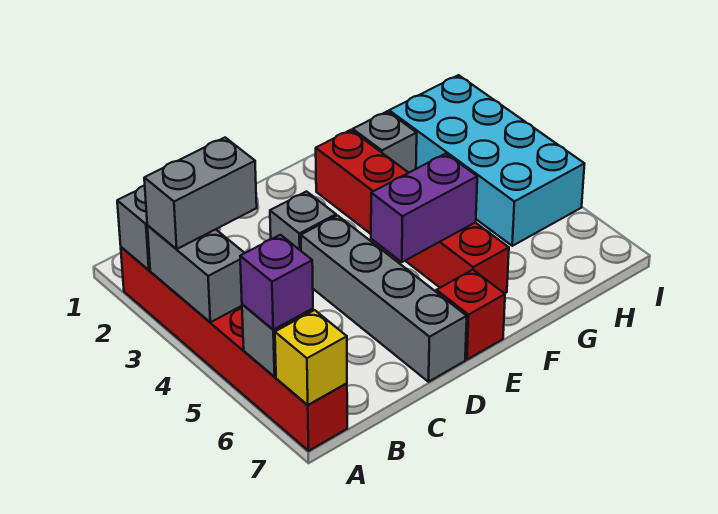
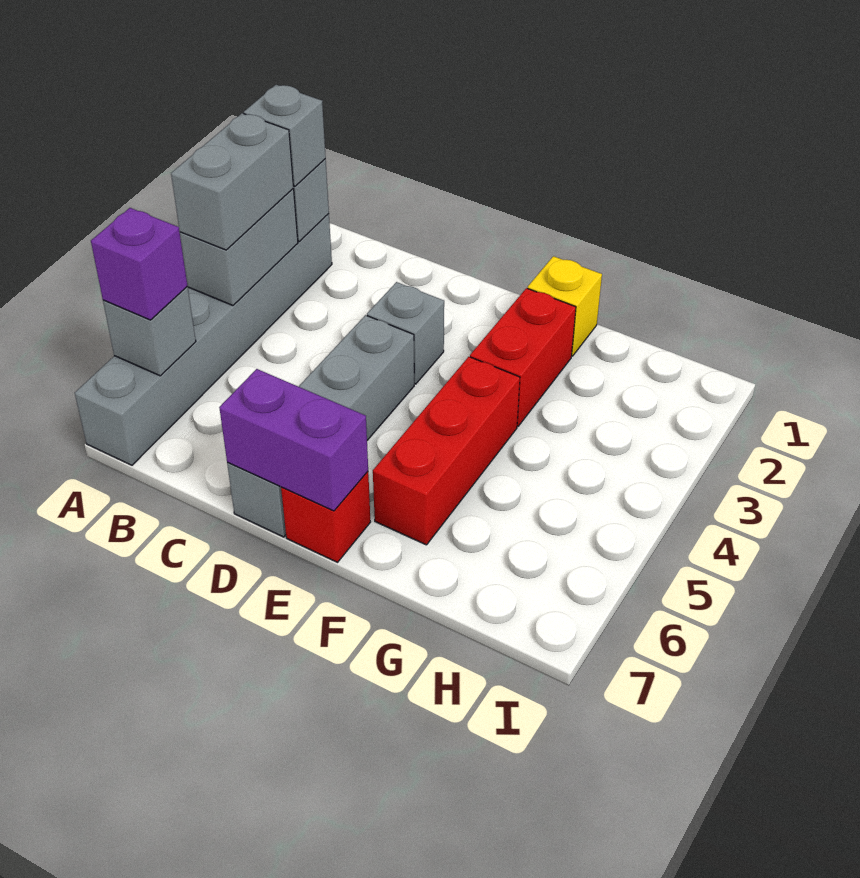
red brick A2:A7 level 1 -> grey brick A2:A7 level 1
grey brick A3:B3 level 3 -> grey brick A3:A4 level 3
yellow brick A7 level 2 -> yellow brick F1 level 1
purple brick E5:F5 level 2 -> purple brick D7:E7 level 2
grey brick G2 level 1 -> grey brick A2 level 3
cyan brick H2:I5 level 1 -> none

